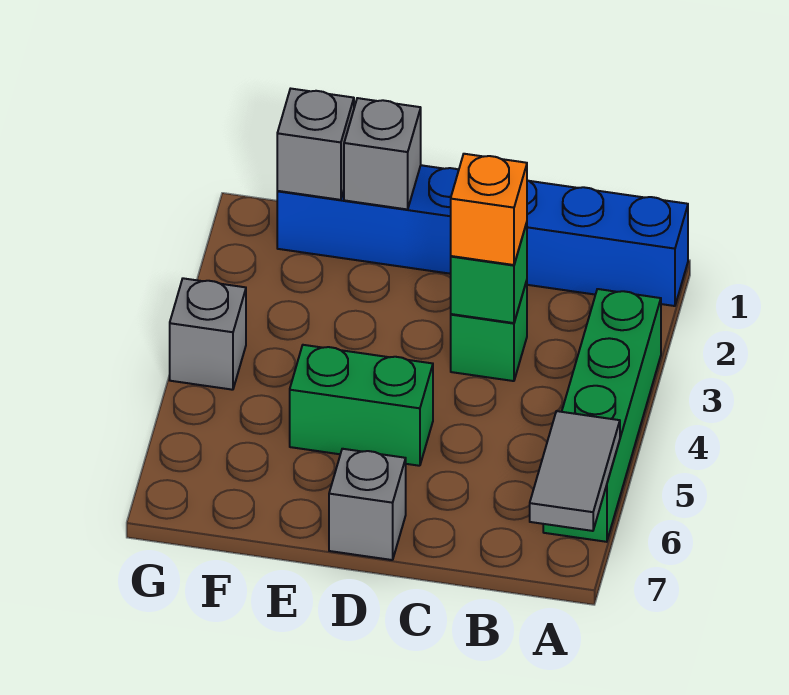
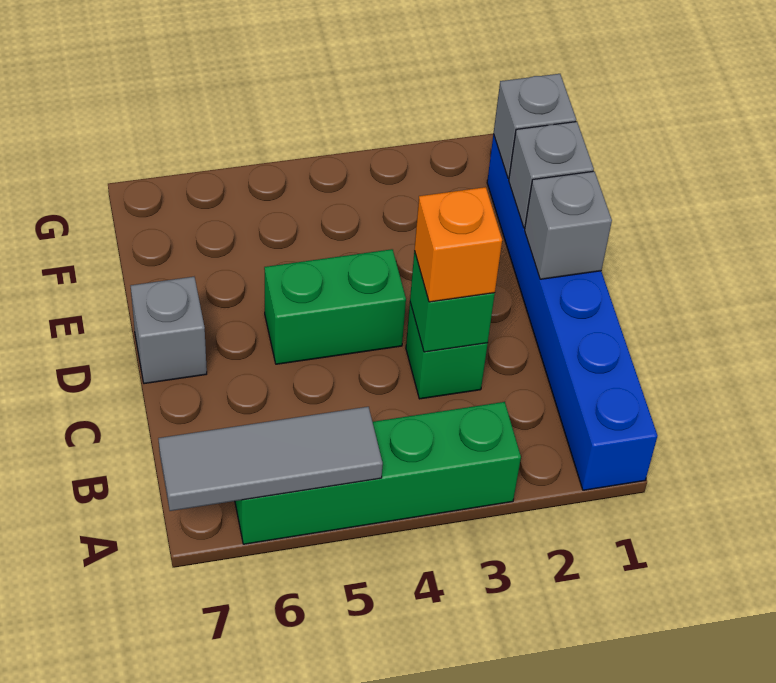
grey tile A6:A7 level 2 -> grey tile A5:A7 level 2
green brick D5:E5 level 1 -> green brick D4:D5 level 1
grey brick G4 level 1 -> grey brick D1 level 2

